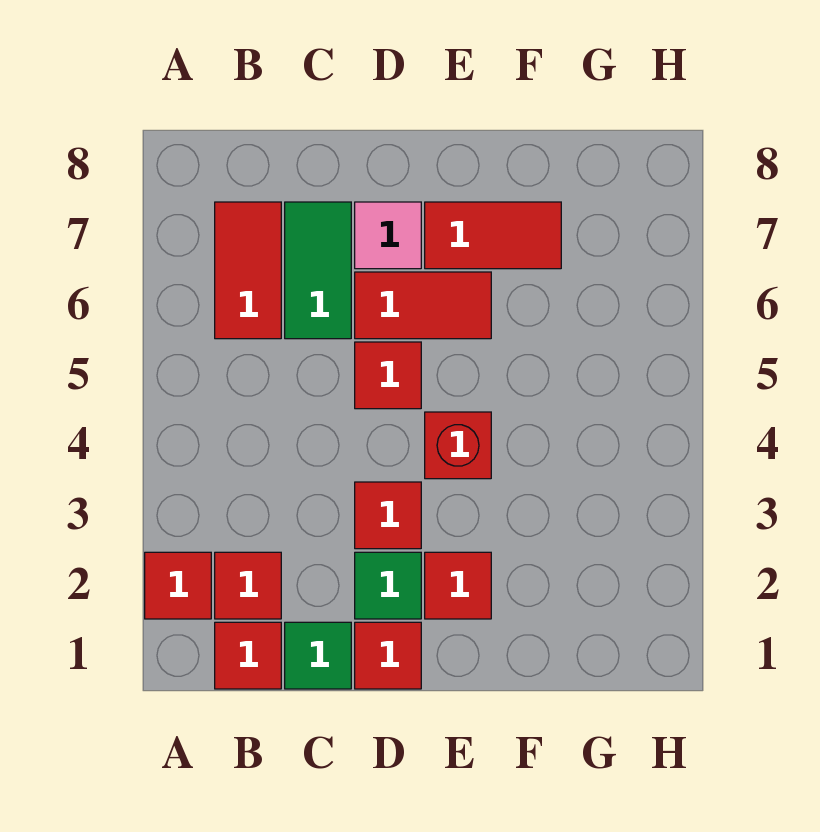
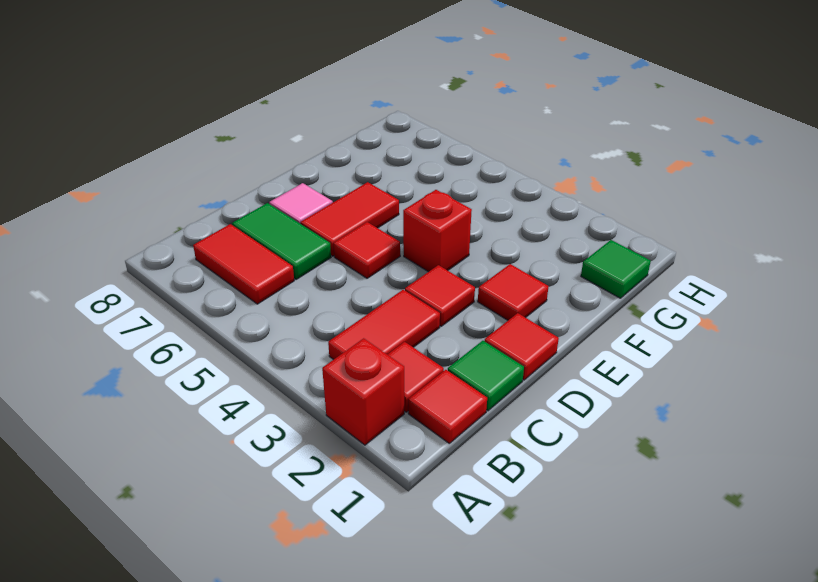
red tile A2 level 1 -> red brick A2 level 1
green tile D2 level 1 -> green tile G1 level 1
red tile E7:F7 level 1 -> red tile B3:C3 level 1

